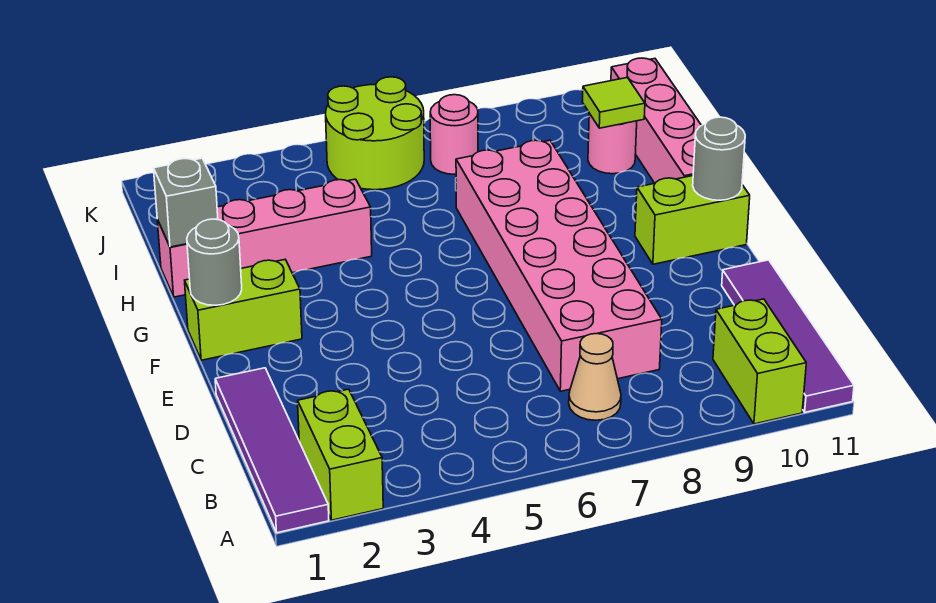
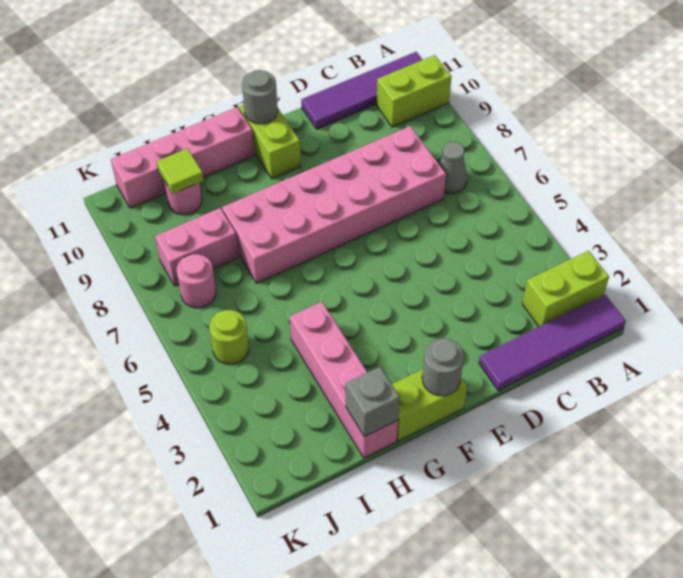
tan cone B7 level 1 -> grey cone B7 level 1
lime brick F1:F2 level 1 -> lime brick F1:G1 level 1
none -> pink brick I8:J8 level 1
lime round brick J5:K6 level 1 -> lime round brick J5 level 1

